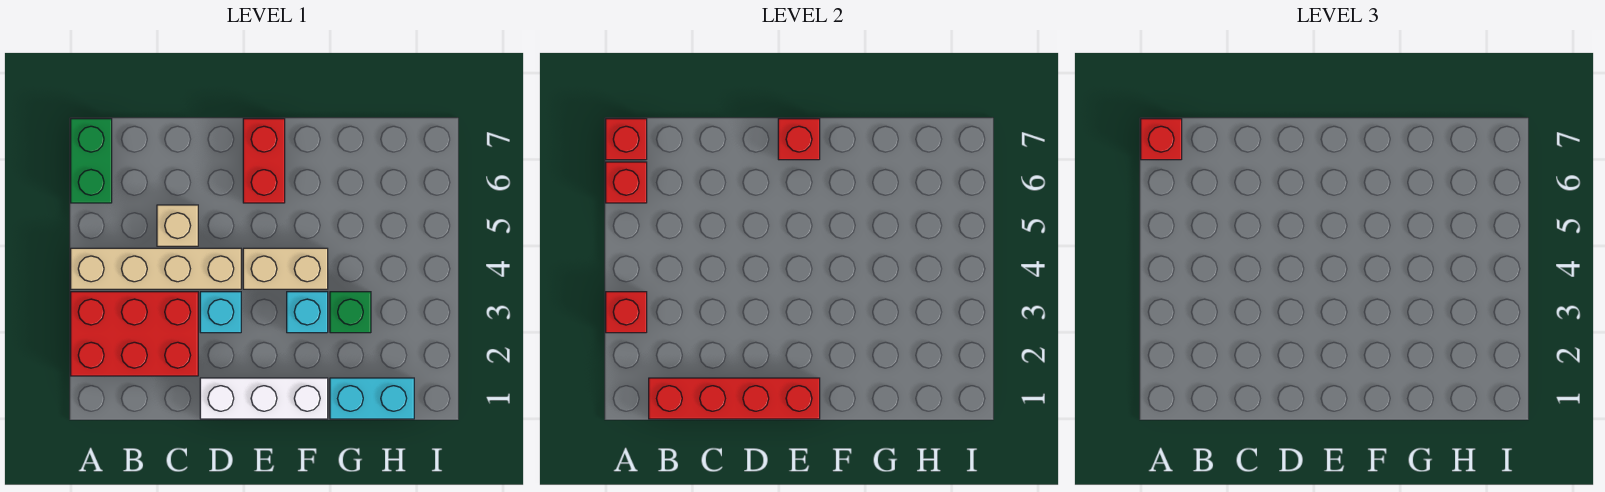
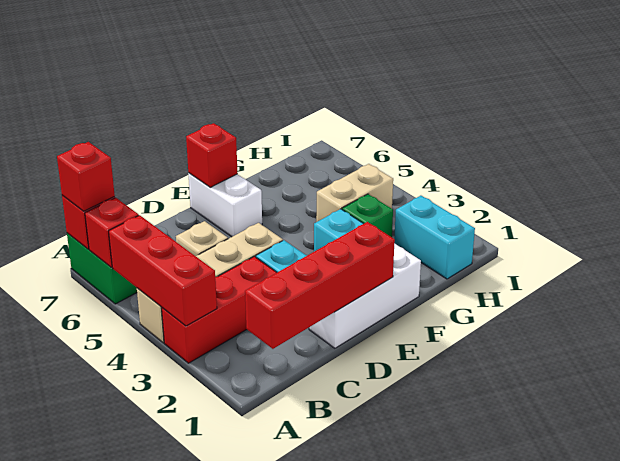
red brick A2:C3 level 1 -> red brick A3:C3 level 1
red brick A3 level 2 -> red brick A3:A5 level 2
tan brick E4:F4 level 1 -> tan brick G4:H4 level 1
red brick E6:E7 level 1 -> white brick E6:E7 level 1
cyan brick G1:H1 level 1 -> cyan brick H1:H2 level 1

